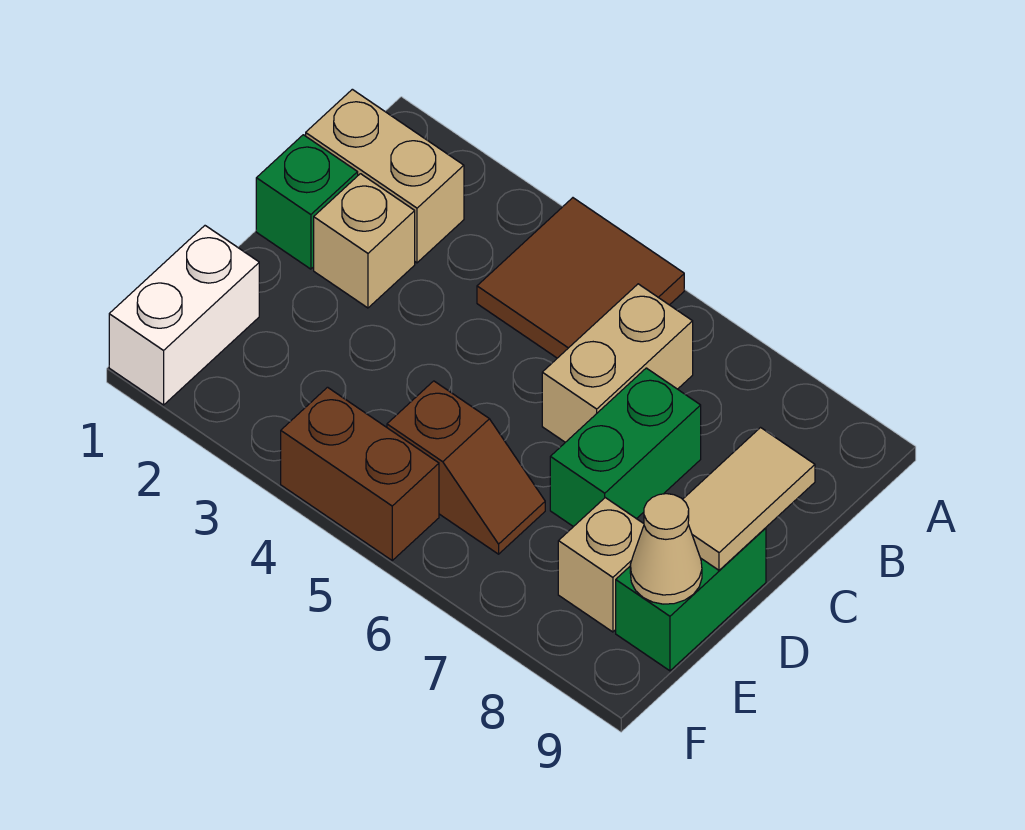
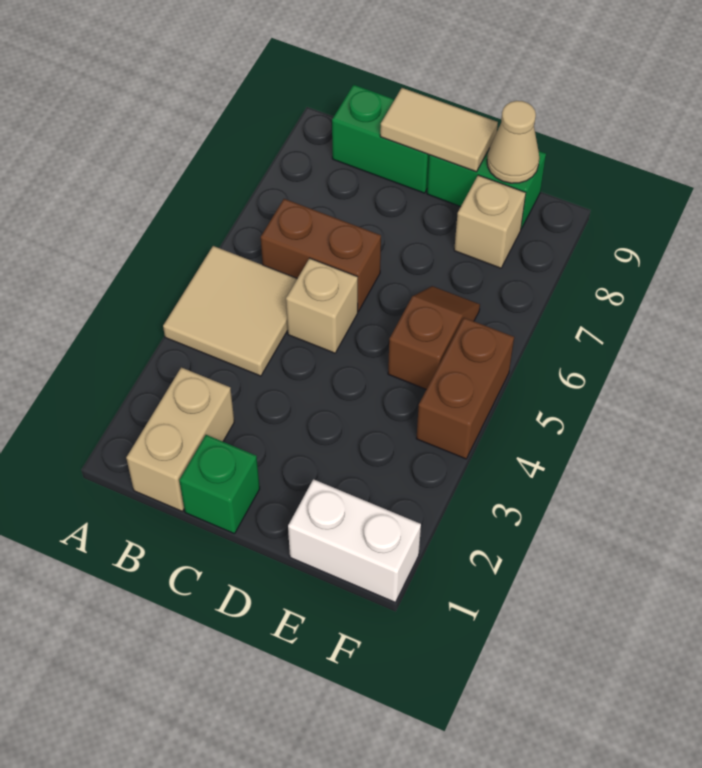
brown tile A4:B5 level 1 -> tan tile A4:B5 level 1
tan brick B6:C6 level 1 -> brown brick B6:C6 level 1
tan brick C2 level 1 -> tan brick C5 level 1
green brick C7:D7 level 1 -> green brick B9:C9 level 1

